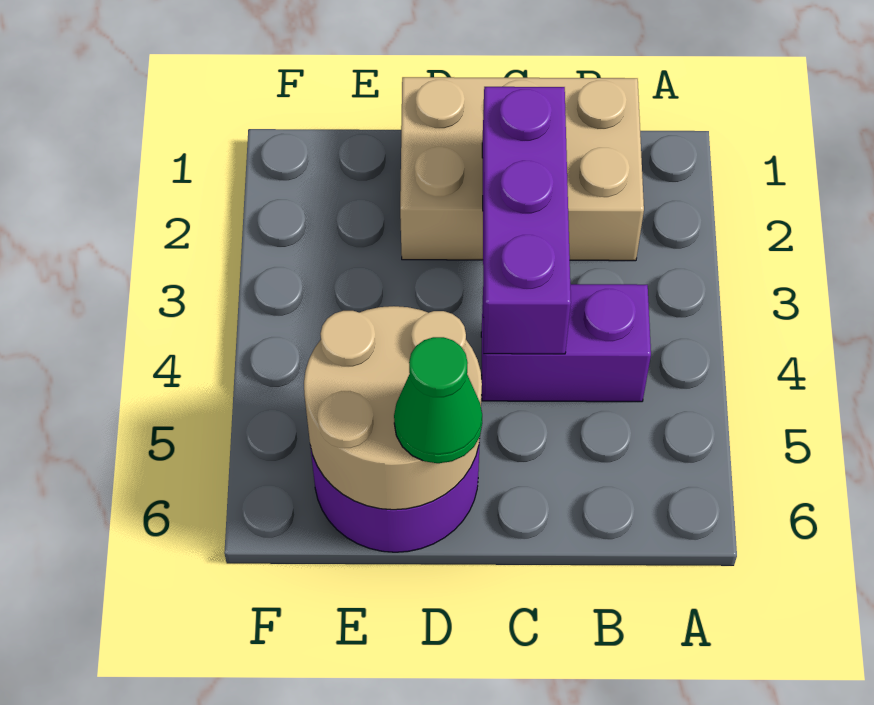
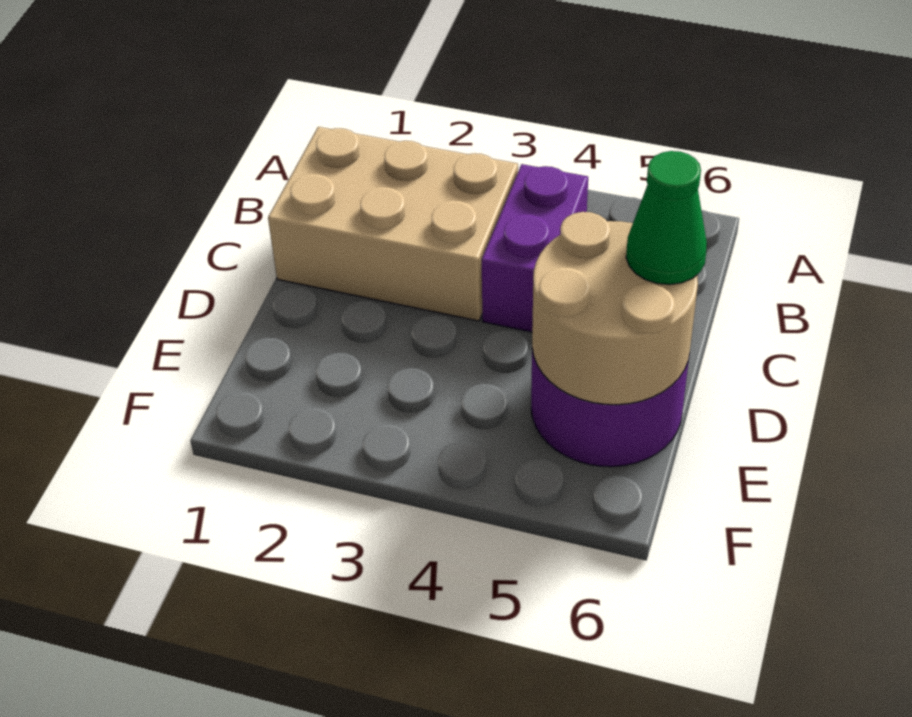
tan brick B1:D2 level 1 -> tan brick B1:C3 level 1
purple brick C2:C4 level 2 -> none

